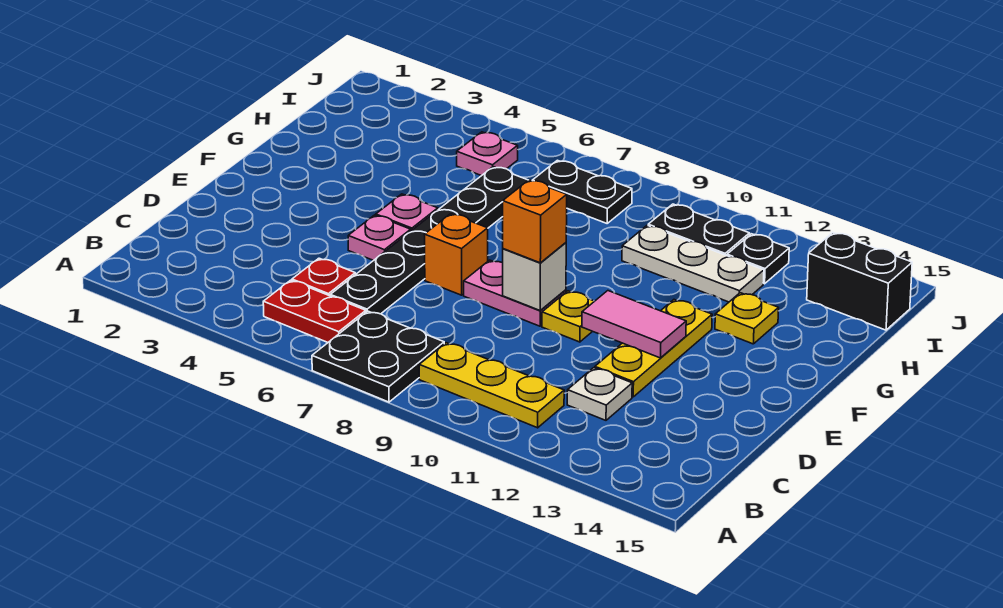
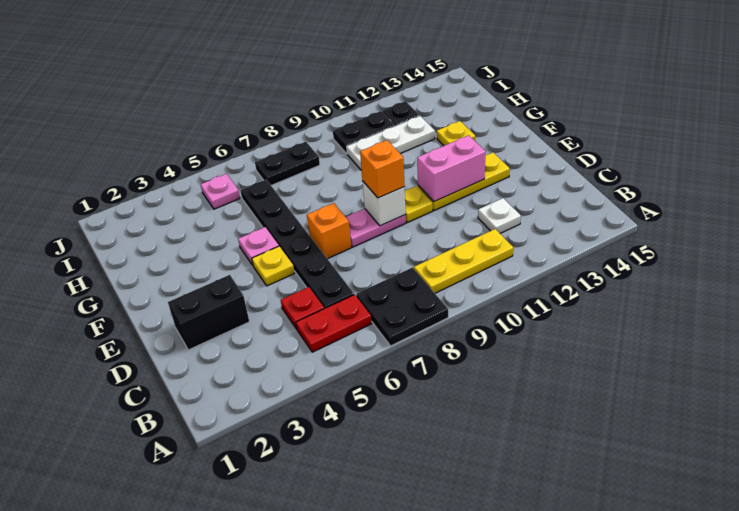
yellow plate D12:F12 level 1 -> yellow plate E11:E13 level 1
pink plate E5 level 1 -> yellow plate E5 level 1
pink tile E11:E12 level 2 -> pink brick E11:E12 level 2
black brick I14:I15 level 1 -> black brick D2:D3 level 1

